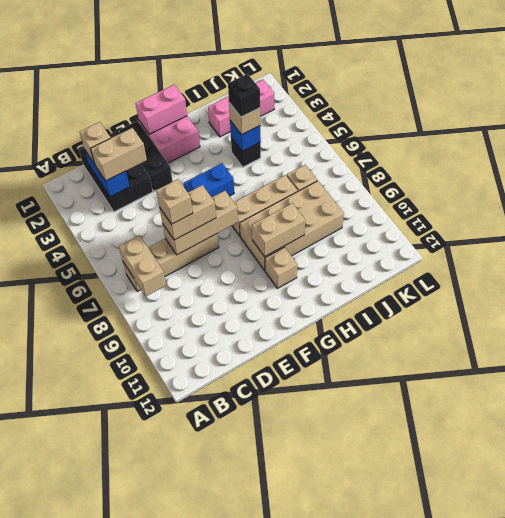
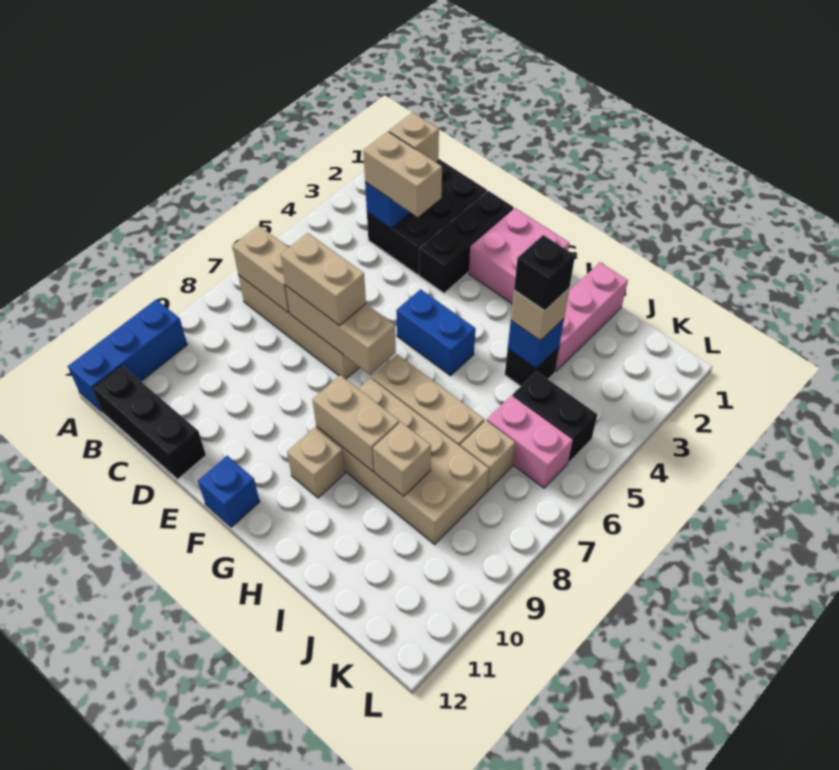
none -> blue brick A10:A12 level 1
tan brick B7:B8 level 2 -> tan brick B7:C7 level 2
none -> black brick B12:D12 level 1
tan brick D7 level 4 -> tan brick I9 level 2
pink brick F1:G1 level 2 -> pink brick J6:K6 level 1
none -> blue brick F12 level 1
pink brick I2:K2 level 1 -> pink brick I1:I3 level 1
none -> black brick J5:K5 level 1

